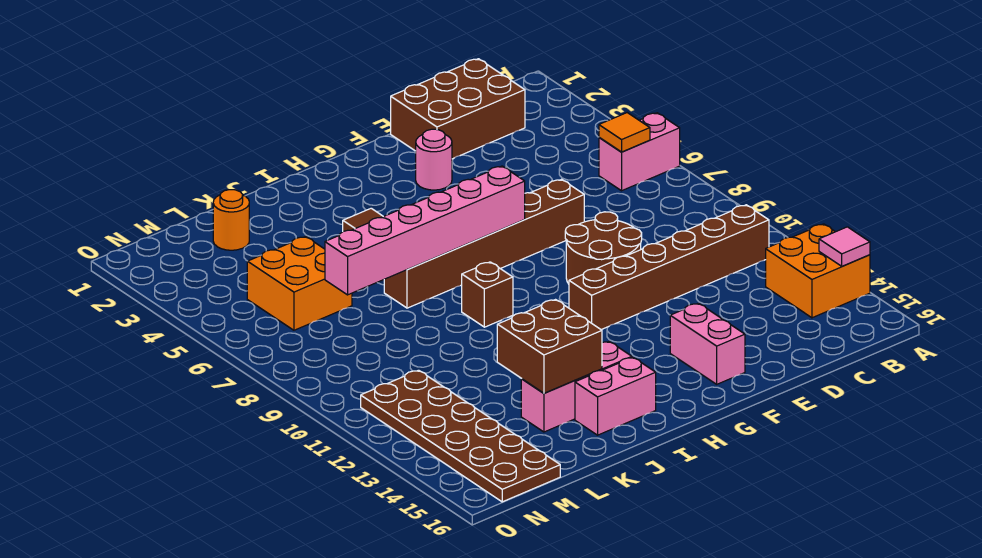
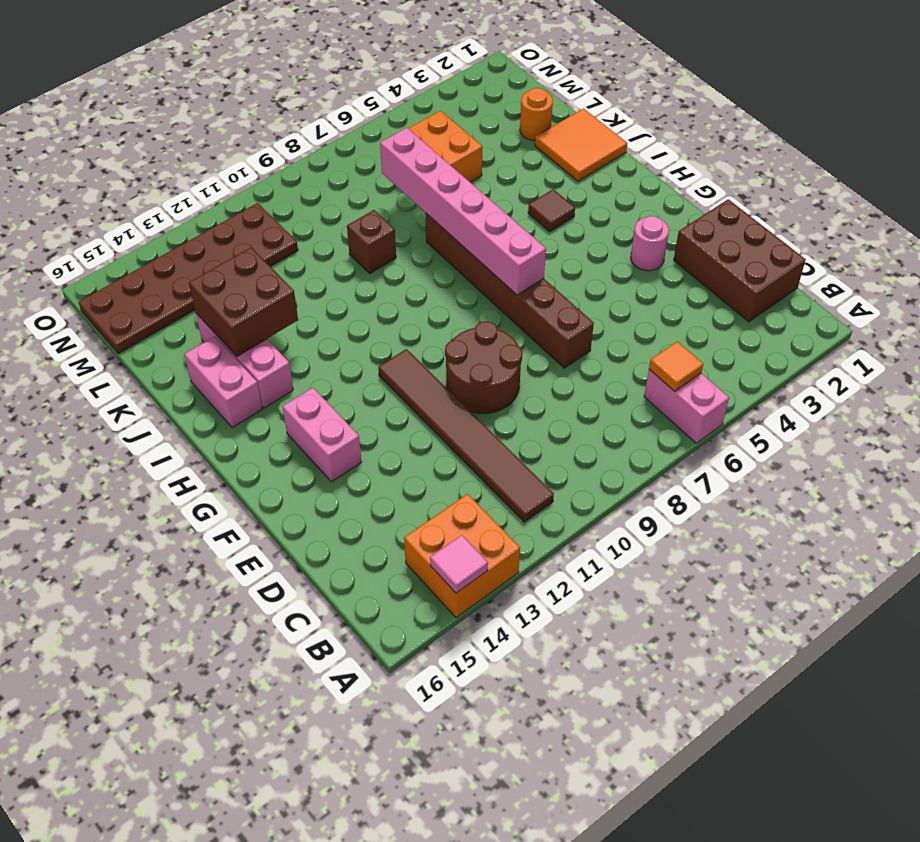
brown brick B11:G11 level 1 -> brown tile B11:G11 level 1
pink brick F14:F15 level 1 -> pink brick F14:G14 level 1
brown brick I9 level 1 -> brown brick K9 level 1
none -> orange tile J1:K2 level 1

